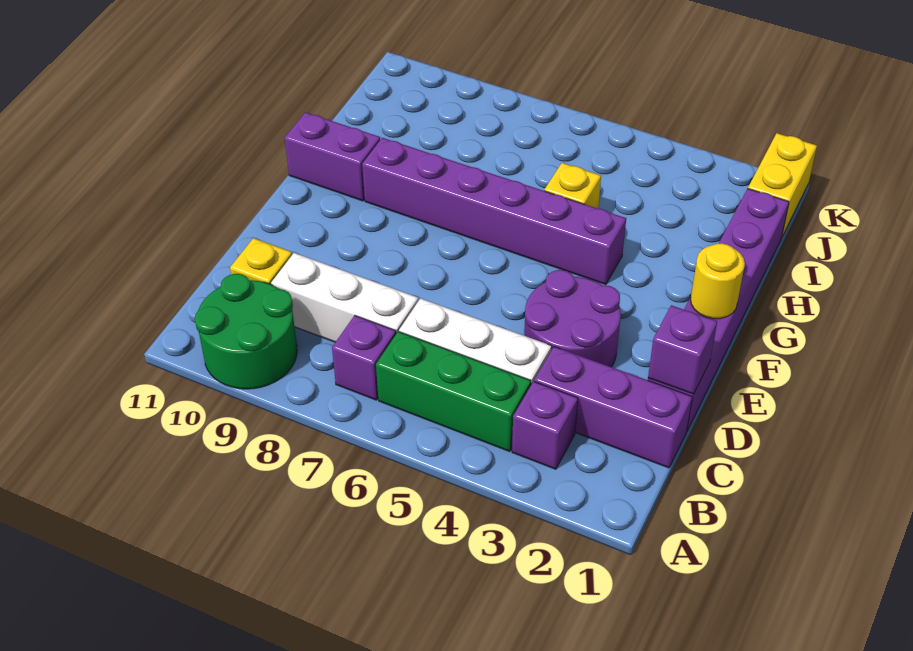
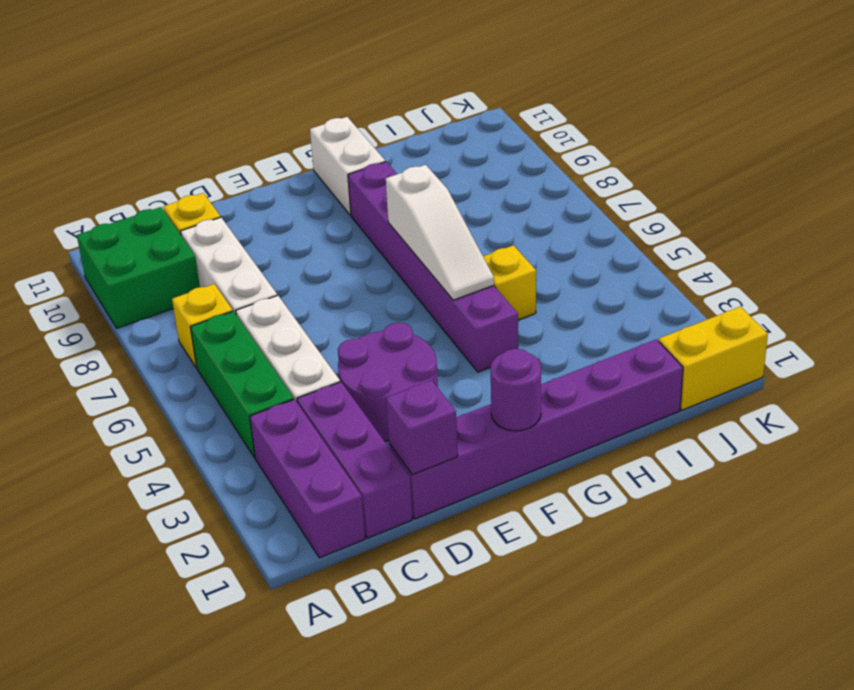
green round brick A9:B10 level 1 -> green brick A9:B10 level 1
purple brick B3 level 1 -> purple brick B1:B3 level 1
purple brick B7 level 1 -> yellow brick B7 level 1
yellow round brick F1 level 2 -> purple round brick F1 level 2
none -> white slope G5:G7 level 2 top 7
purple brick G10:G11 level 1 -> white brick G10:G11 level 1

